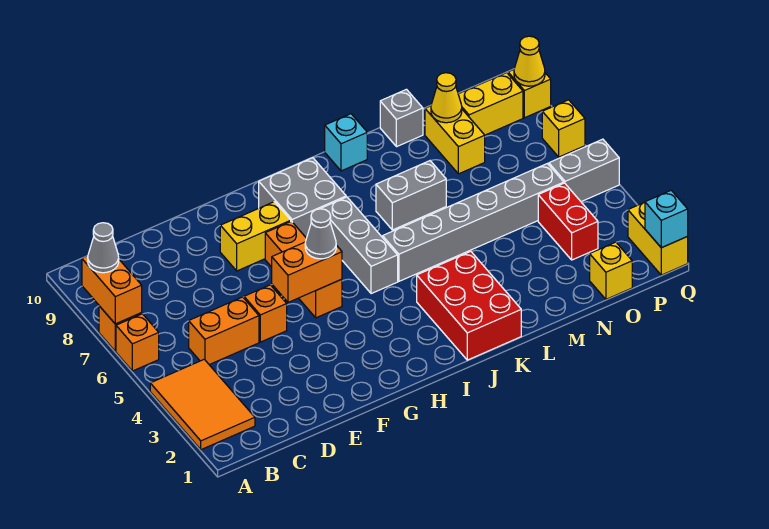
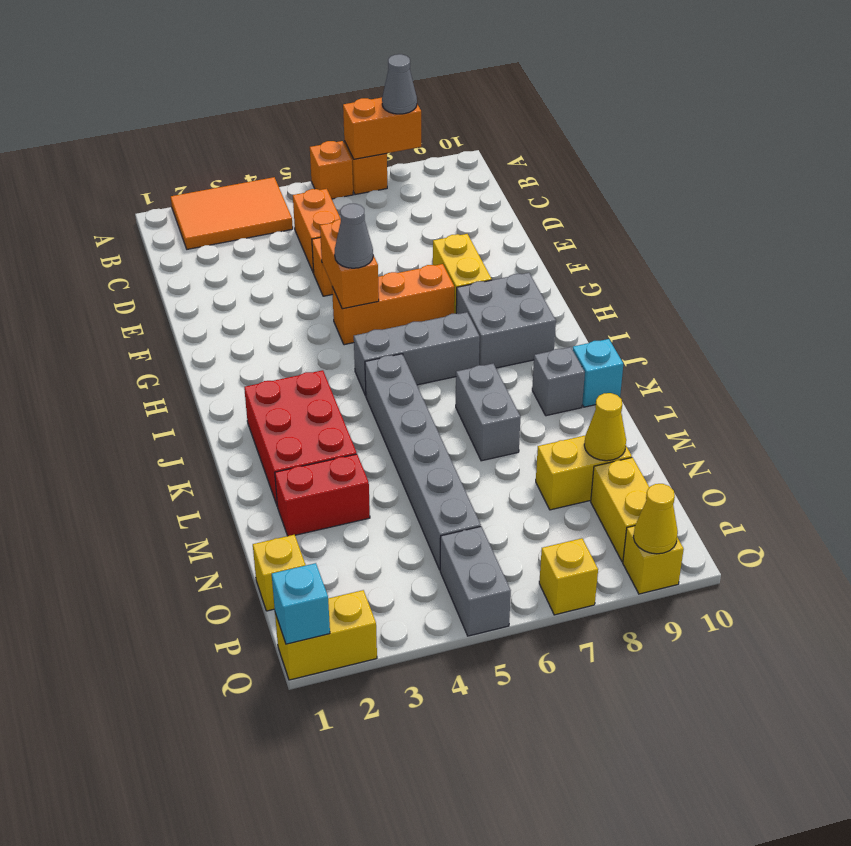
red brick J1:K3 level 1 -> red brick J2:L3 level 1
grey brick M10 level 1 -> grey brick K9 level 1
red brick O3:O4 level 1 -> red brick M2:M3 level 1

